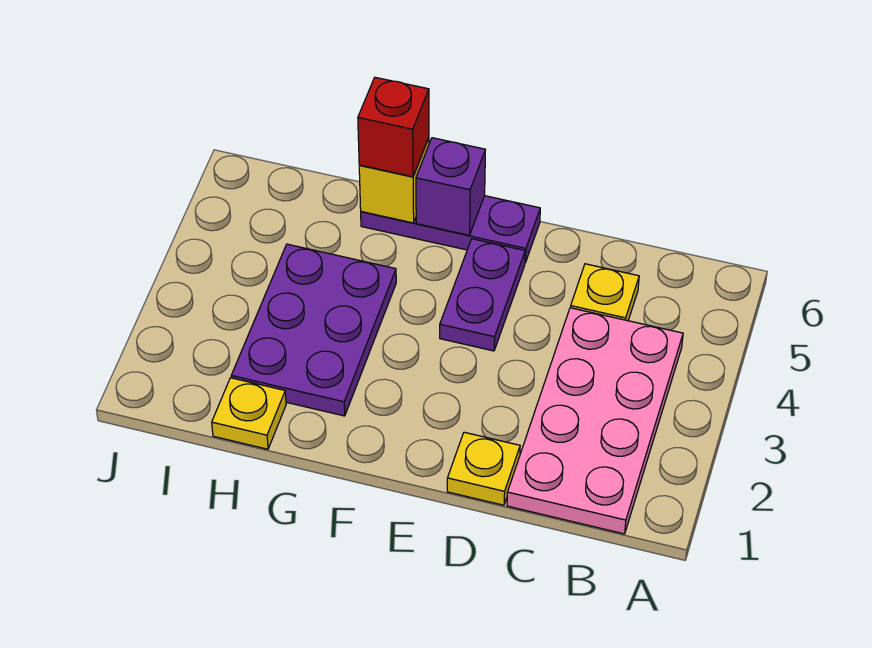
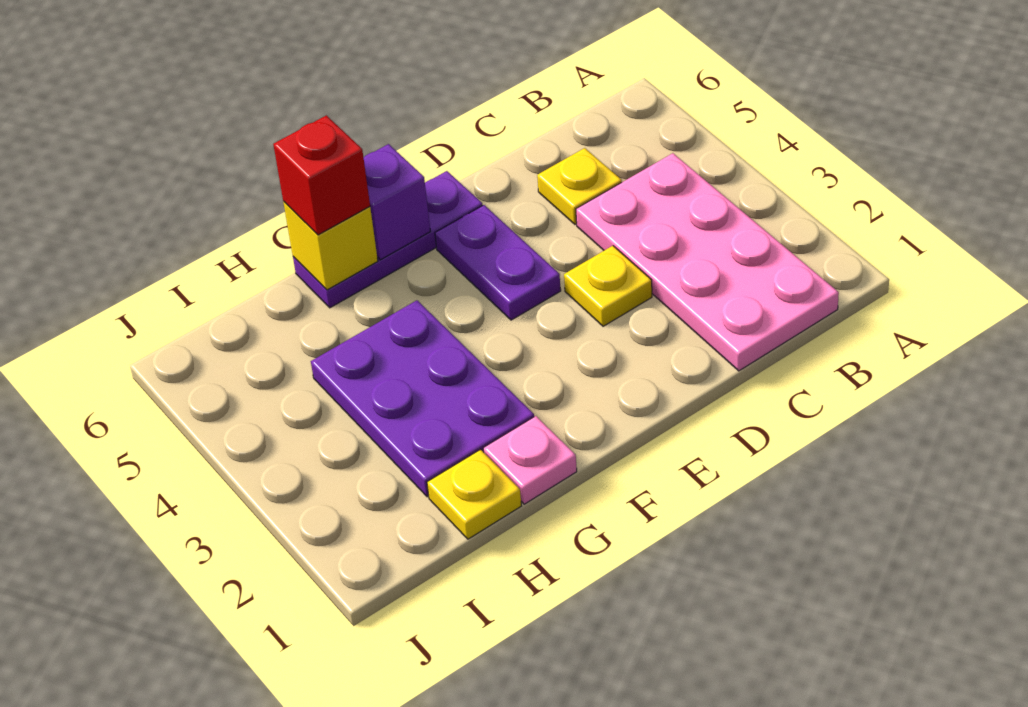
yellow plate D1 level 1 -> yellow plate D3 level 1
none -> pink plate G1 level 1

